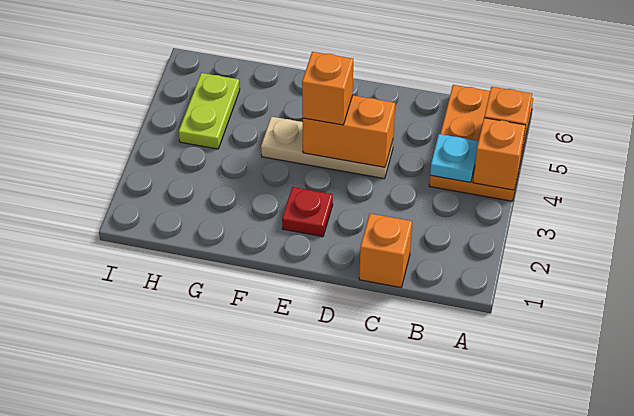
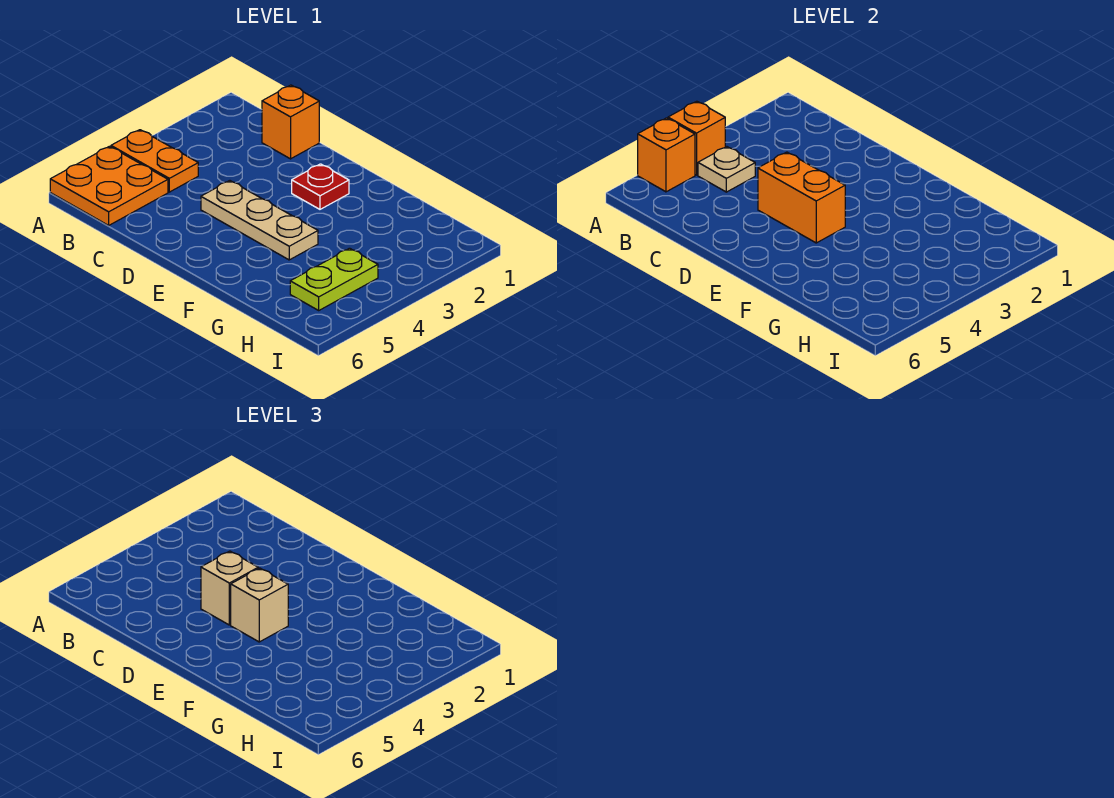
cyan plate B4 level 2 -> tan plate B4 level 2
none -> tan brick D4 level 3
orange brick E4 level 3 -> tan brick E4 level 3

